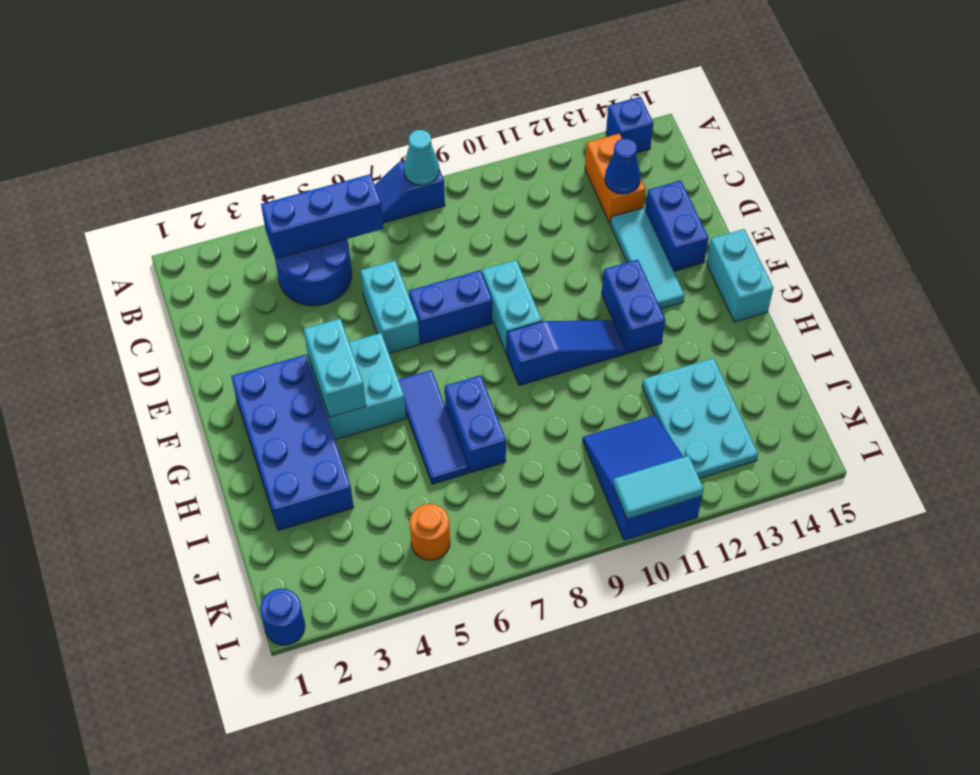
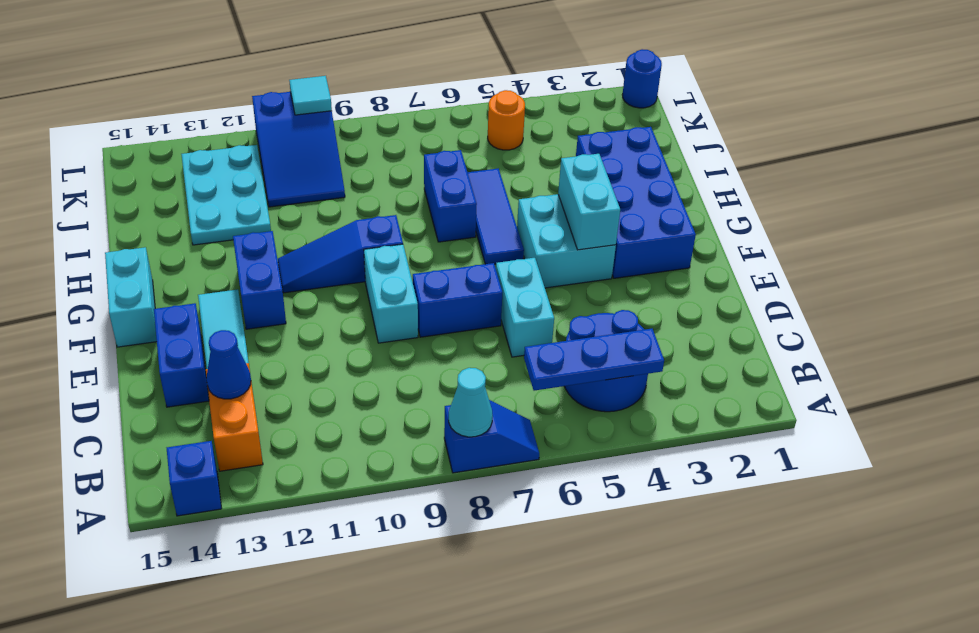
blue brick B4:B6 level 2 -> blue plate B4:B6 level 2
cyan tile L10:L11 level 2 -> cyan tile L10 level 2

